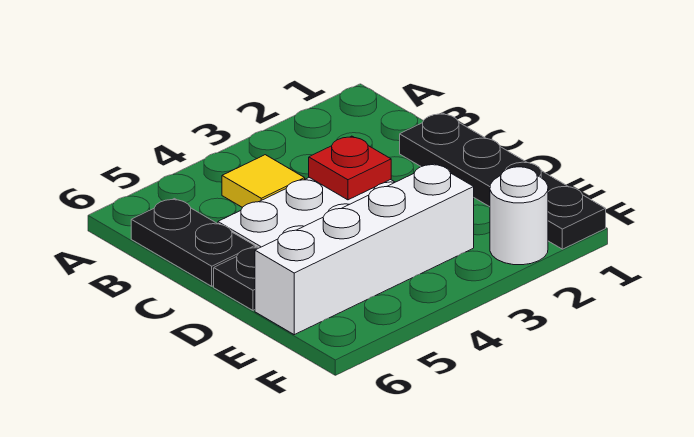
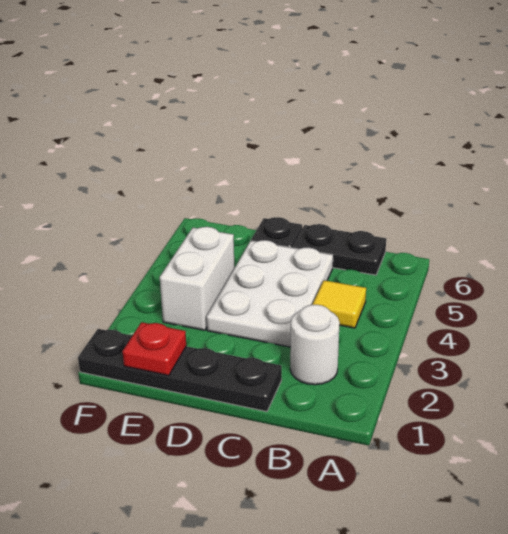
red plate C3 level 2 -> red plate E1 level 2
white brick E3:E6 level 1 -> white brick E3:E4 level 1
white round brick F2 level 1 -> white round brick B2 level 1

